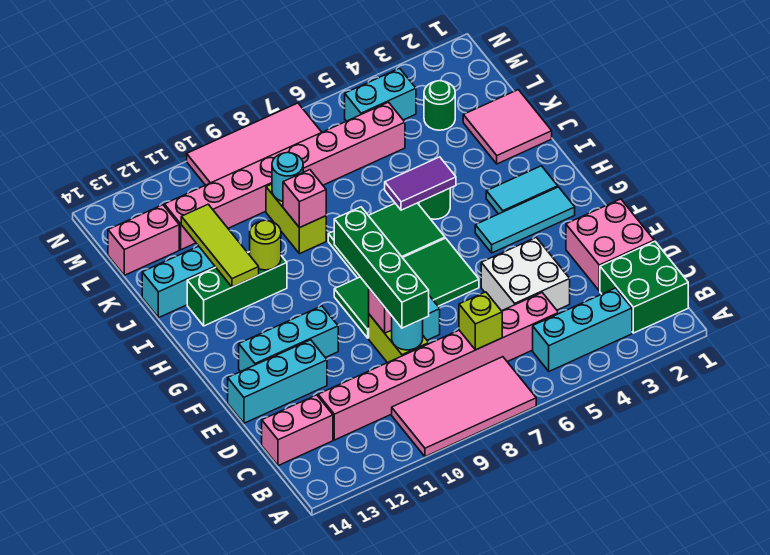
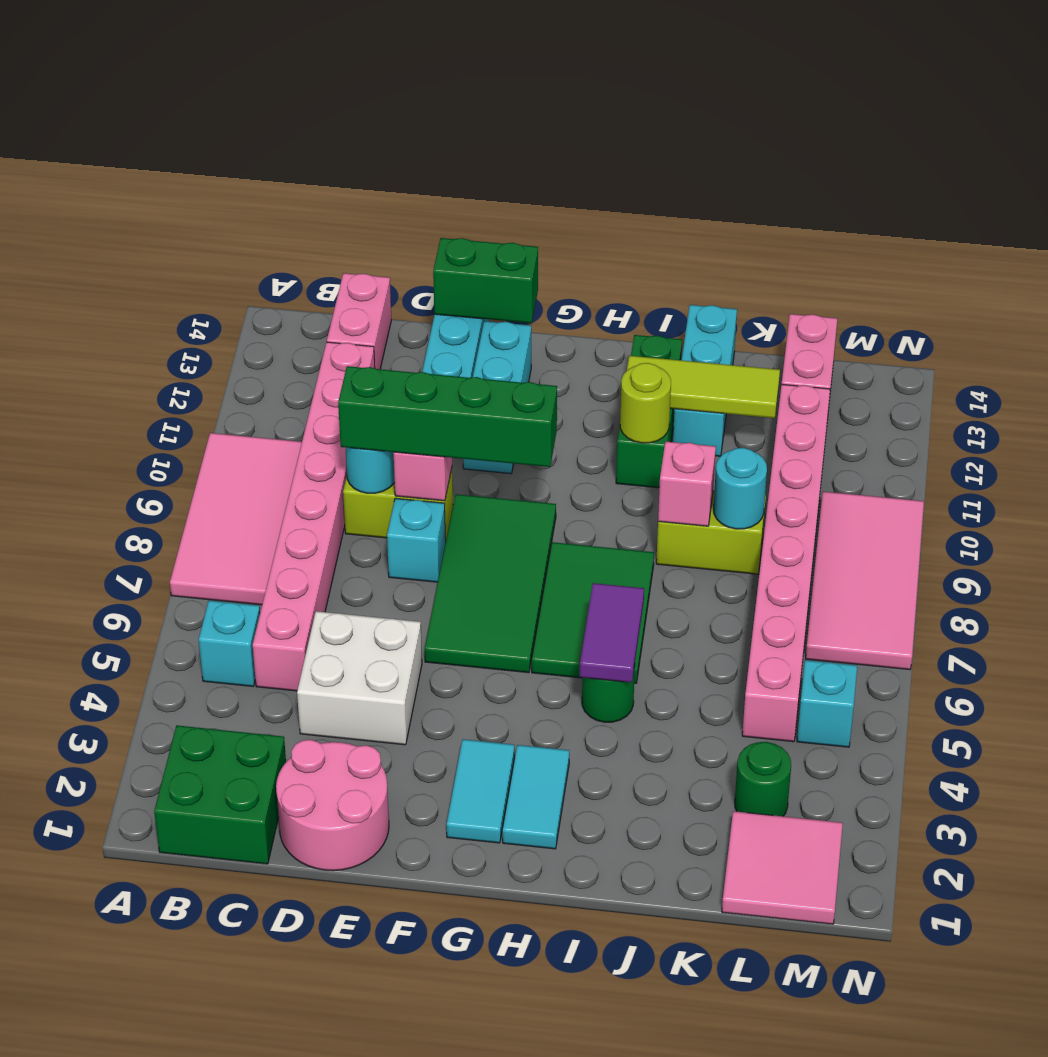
cyan brick B3:B5 level 1 -> cyan brick B5 level 1
lime brick C7 level 2 -> none
pink brick D1:E2 level 1 -> pink round brick D1:E2 level 1
none -> green brick E14:F14 level 2
cyan tile G2:G4 level 1 -> cyan tile G2:G3 level 1
pink tile J1:K2 level 1 -> pink tile L1:M2 level 1
cyan brick M4:M5 level 1 -> cyan brick M5 level 1

